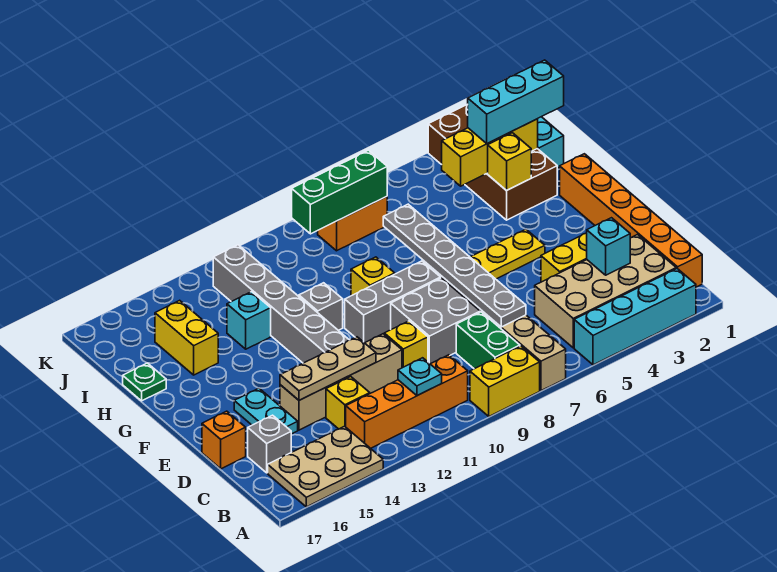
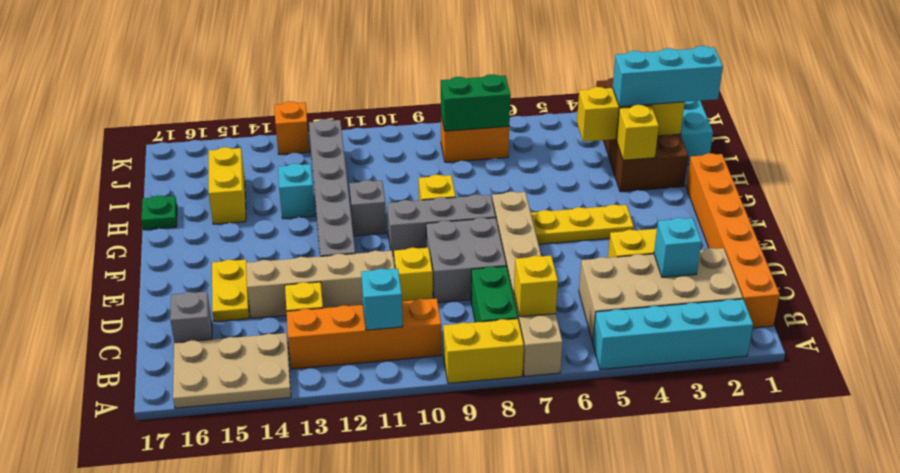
none -> yellow brick B7 level 2
cyan plate B11 level 2 -> cyan brick B11 level 2
grey plate C7:H7 level 2 -> none
tan plate D12:D14 level 2 -> none
cyan plate D15:E15 level 1 -> yellow plate D15:E15 level 1
orange brick D17 level 1 -> orange brick K13 level 1
green brick J7:J9 level 2 -> green brick J7:J8 level 2

